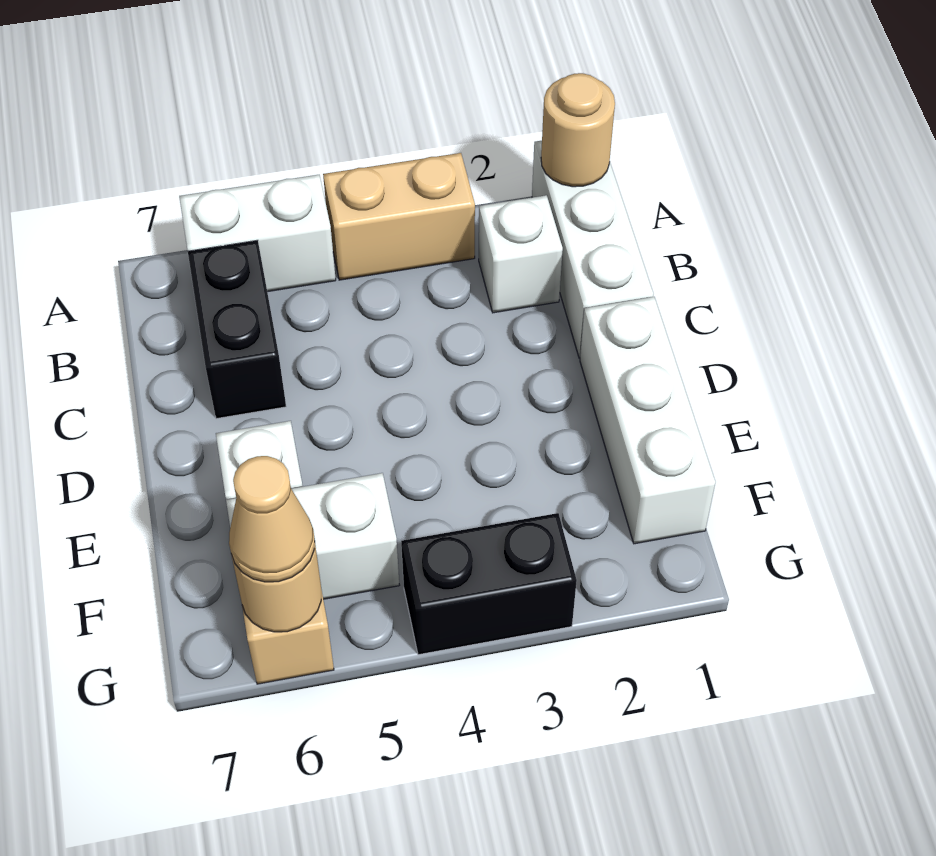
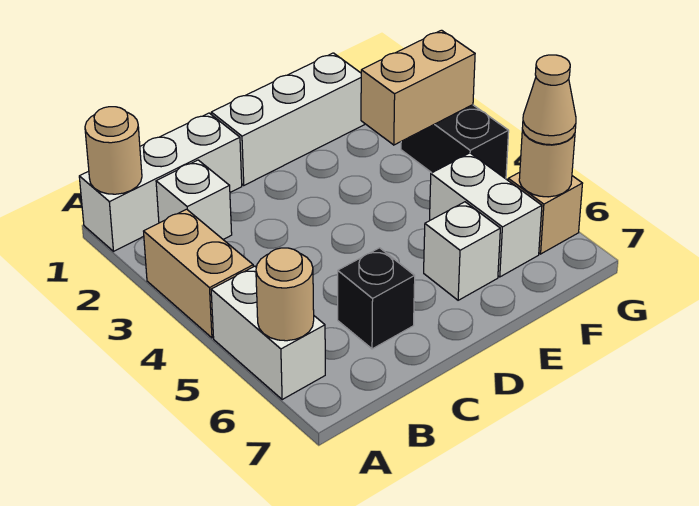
none -> tan round brick A6 level 2
black brick B6:C6 level 1 -> black brick C6 level 1
none -> tan brick F3:G3 level 2

